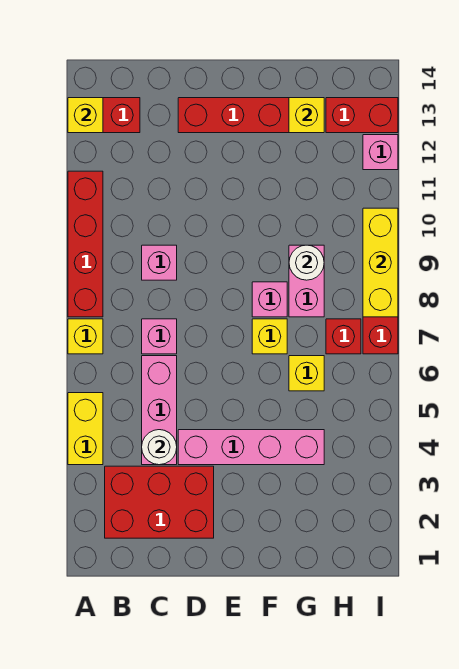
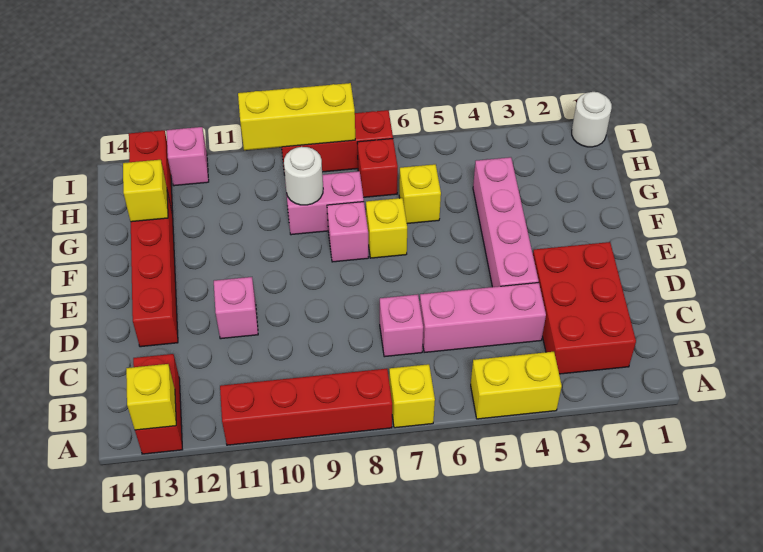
white round brick C4 level 2 -> white round brick I1 level 1
pink brick C9 level 1 -> pink brick D11 level 1

